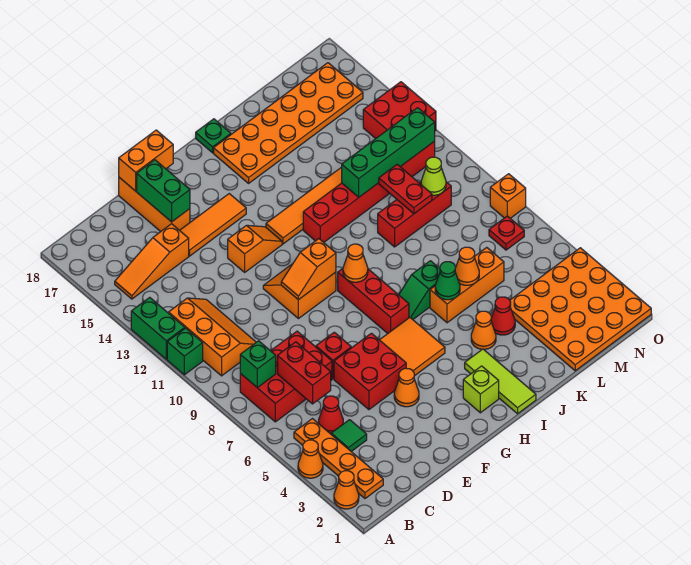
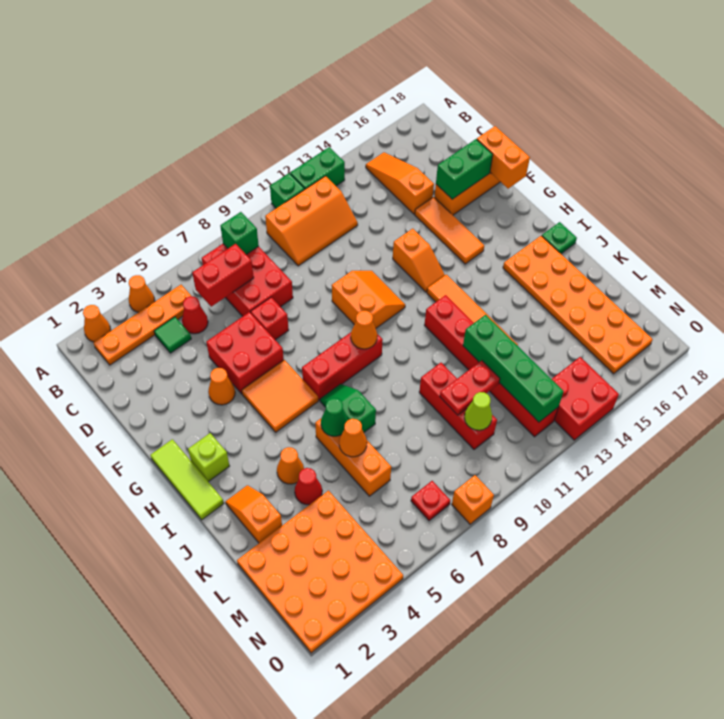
orange slope F10:G10 level 2 top G -> orange slope J2:K2 level 1 top K
lime tile I1:I3 level 1 -> lime tile G1:I1 level 1

